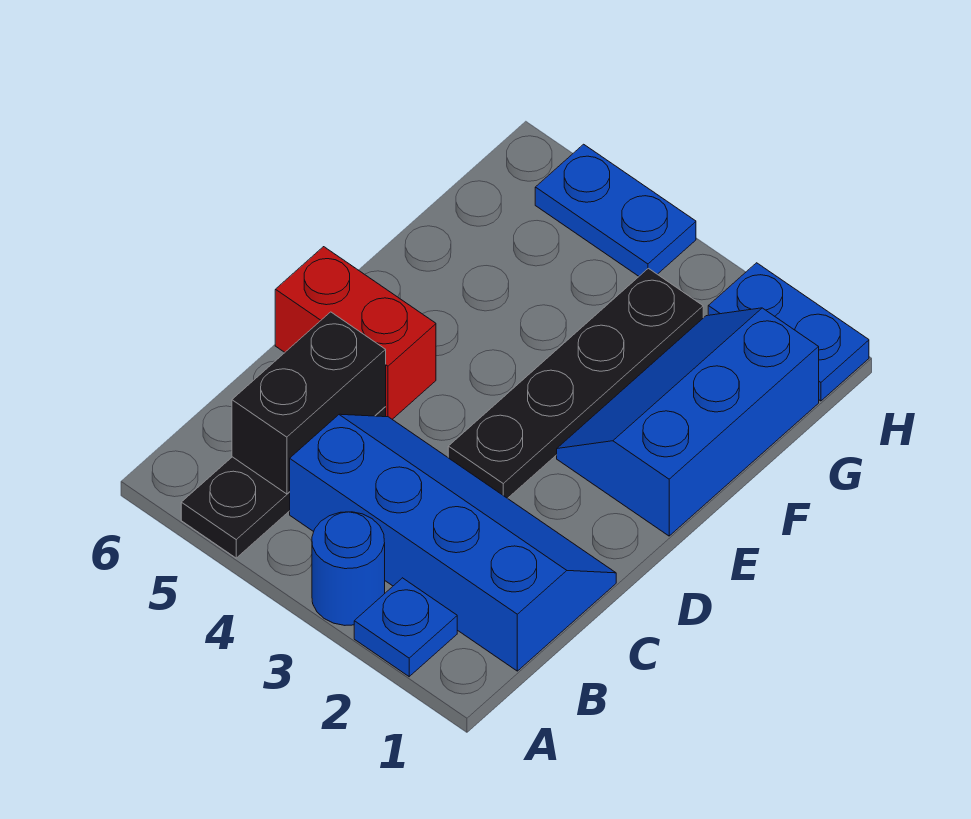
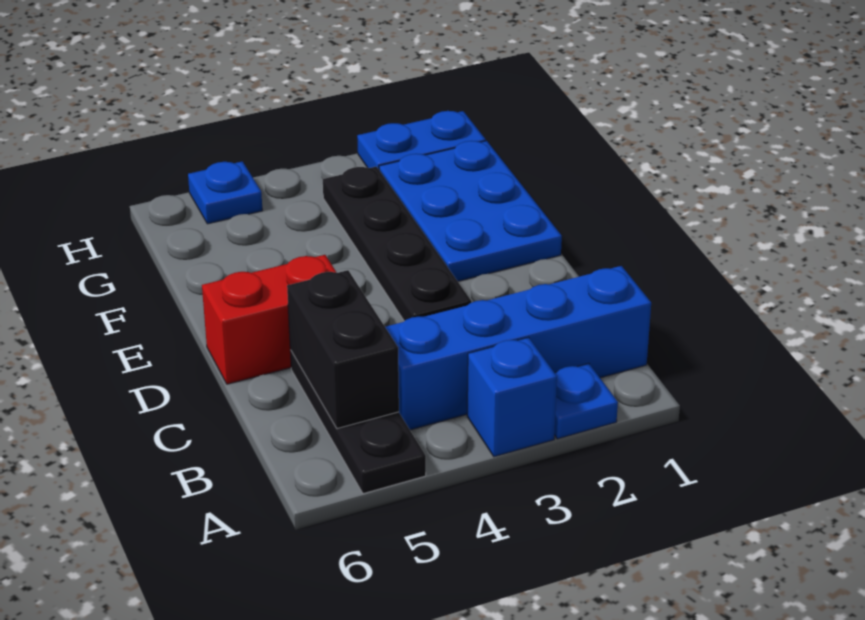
blue round brick A3 level 1 -> blue brick A3 level 1
blue slope E1:G2 level 1 top 1 -> blue plate E1:G2 level 1
blue plate H4:H5 level 1 -> blue plate H5 level 1

